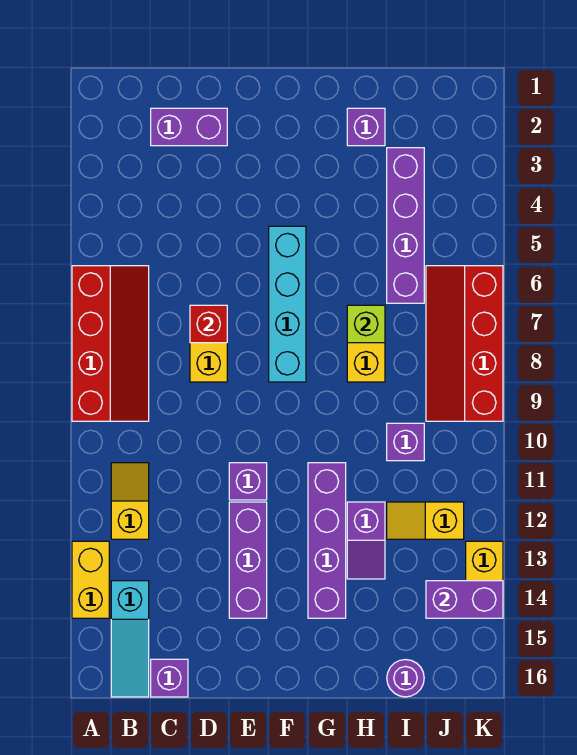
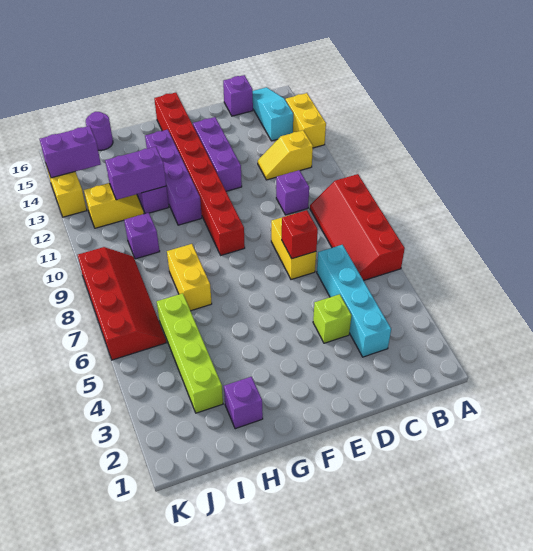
yellow slope B11:B12 level 1 top 12 -> yellow slope B12:C12 level 1 top B
purple brick C2:D2 level 1 -> purple brick H12:I12 level 2
purple brick E11 level 1 -> purple brick C10 level 1
cyan brick F5:F8 level 1 -> cyan brick C3:C6 level 1
none -> red brick F9:F16 level 1
lime brick H7 level 2 -> lime brick D4 level 1
purple brick I3:I6 level 1 -> lime brick I3:I6 level 1

